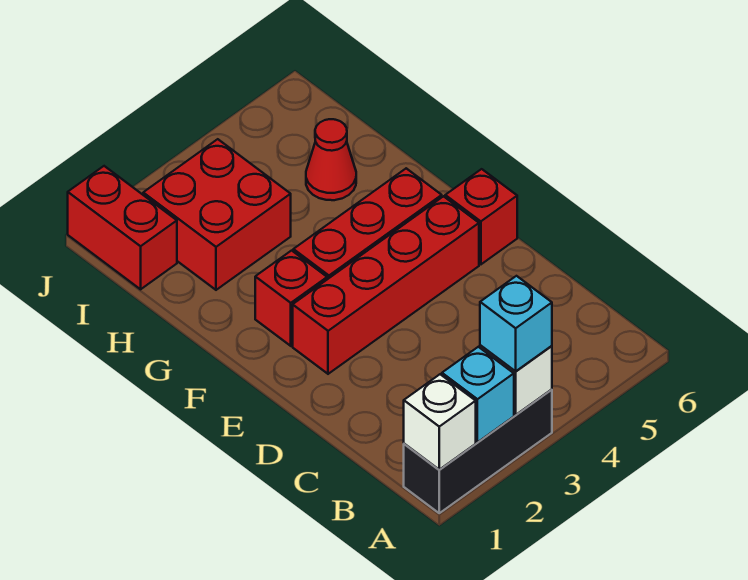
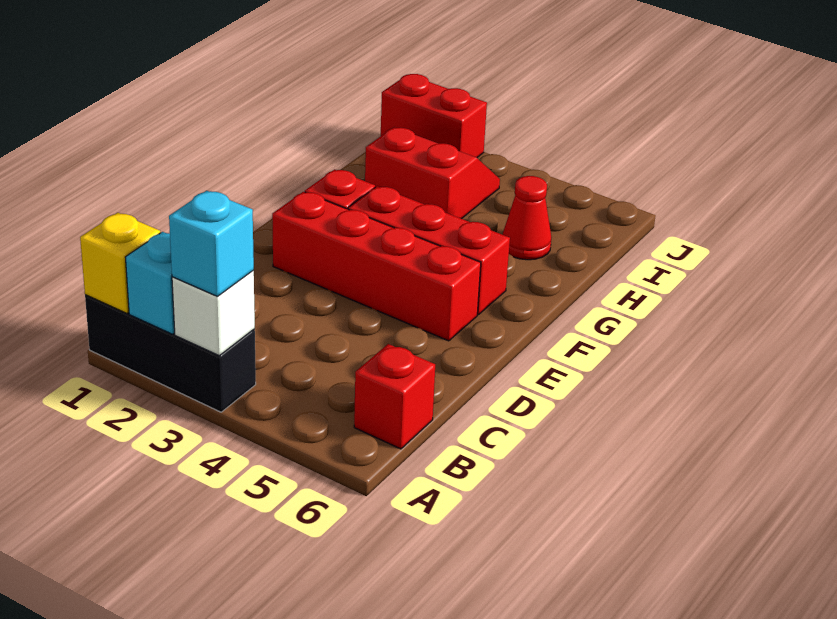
white brick A1 level 2 -> yellow brick A1 level 2
red brick E6 level 1 -> red brick B6 level 1
red brick H2:I3 level 1 -> red slope H2:I3 level 1 top H
red brick I1:J1 level 1 -> red brick J1:J2 level 1

